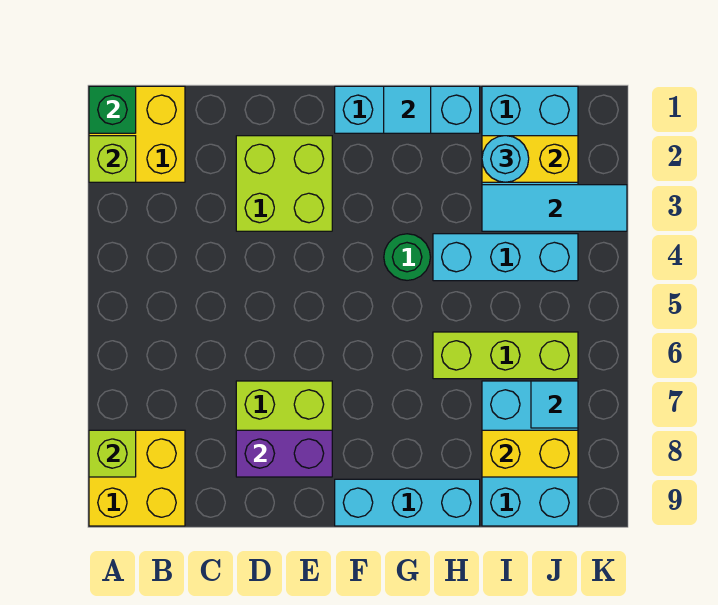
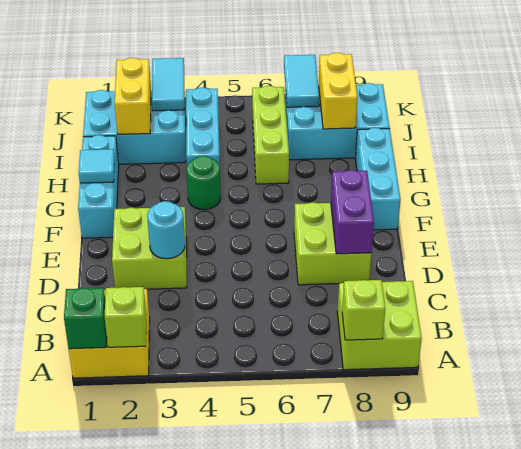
yellow brick A8:B9 level 1 -> lime brick A8:B9 level 1
cyan round brick I2 level 3 -> cyan round brick D3 level 2
cyan tile I3:K3 level 2 -> cyan tile J3:K3 level 2
cyan tile J7 level 2 -> cyan tile J7:K7 level 2

